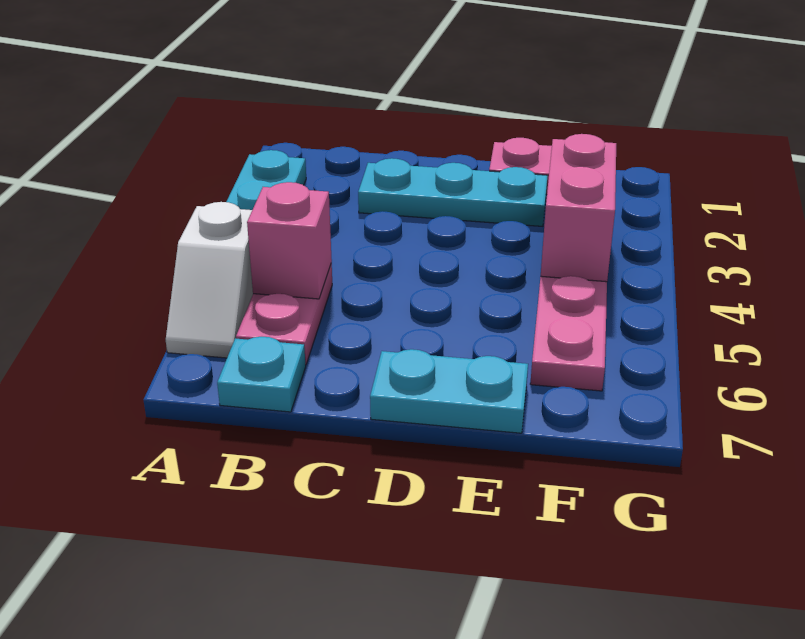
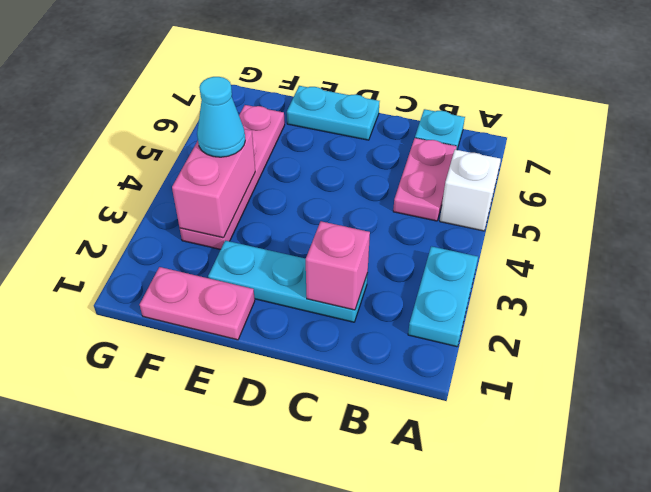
pink brick B5 level 2 -> pink brick C2 level 2
none -> cyan cone F4 level 3

